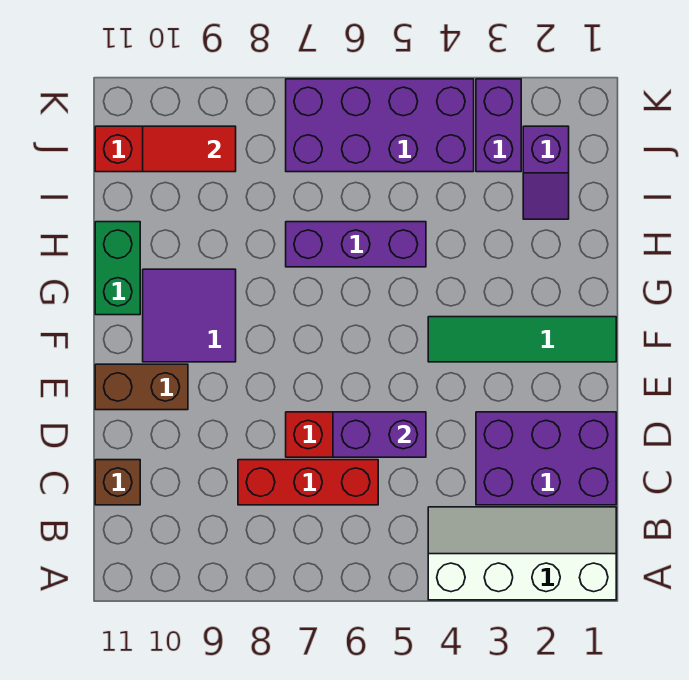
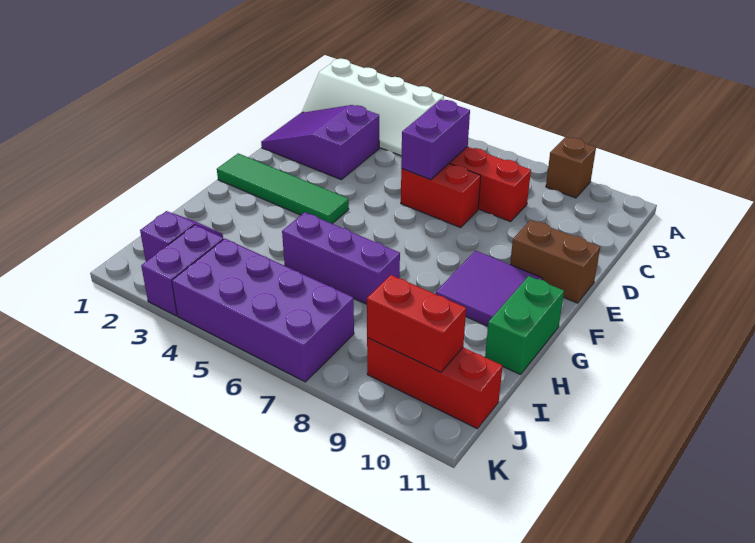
purple brick C1:D3 level 1 -> purple slope C1:D3 level 1 top 3
brown brick C11 level 1 -> brown brick A9 level 1
purple brick D5:D6 level 2 -> purple brick C6:D6 level 2
red tile J9:J10 level 2 -> red brick J9:J10 level 2

